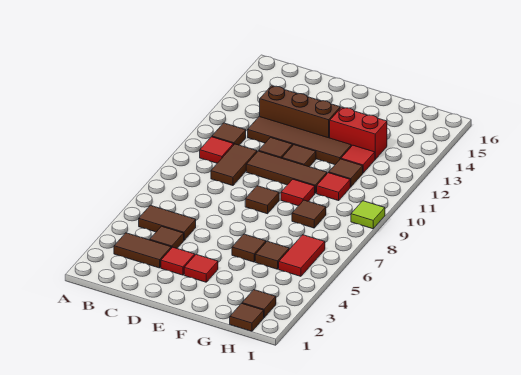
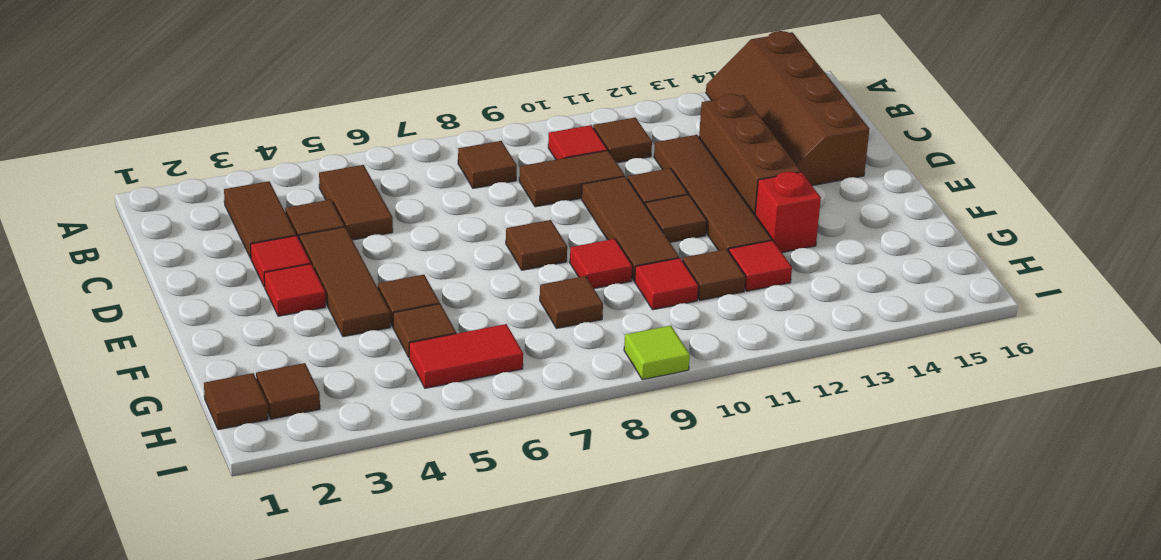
none -> brown slope A14:D15 level 1 top 15
none -> brown tile B8 level 1
none -> brown tile D4:F4 level 1
red brick F13:G13 level 1 -> red brick F13 level 1

